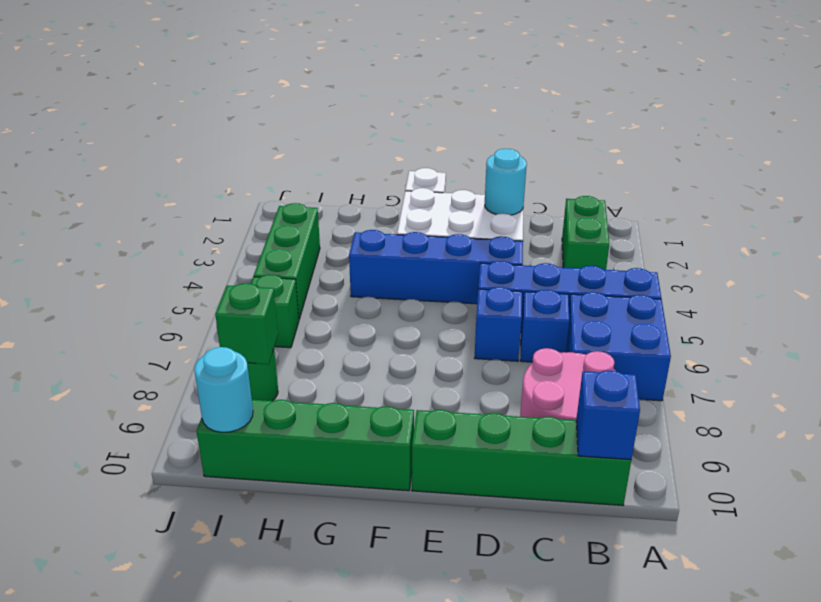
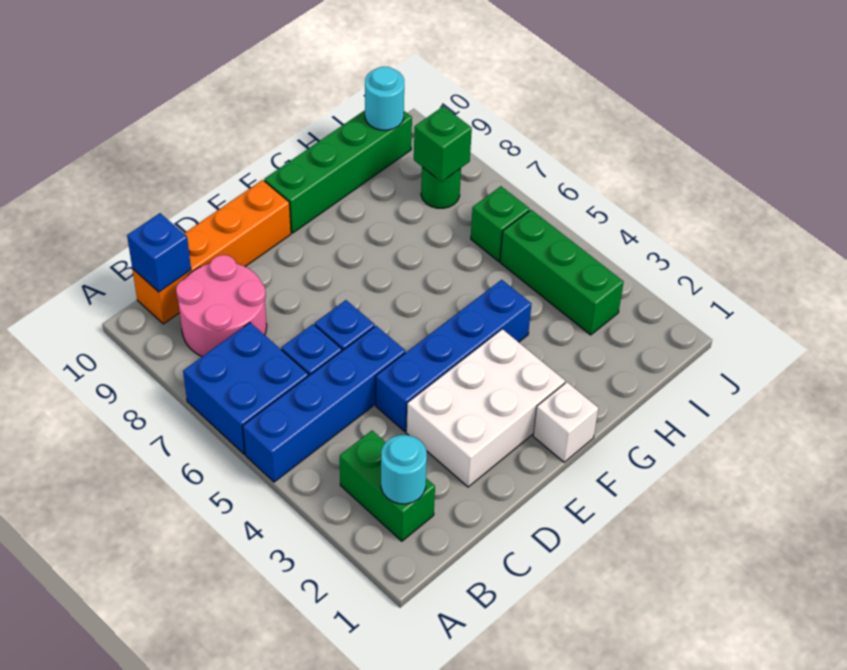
green brick B10:E10 level 1 -> orange brick B10:E10 level 1
cyan round brick D2 level 2 -> cyan round brick B2 level 2

